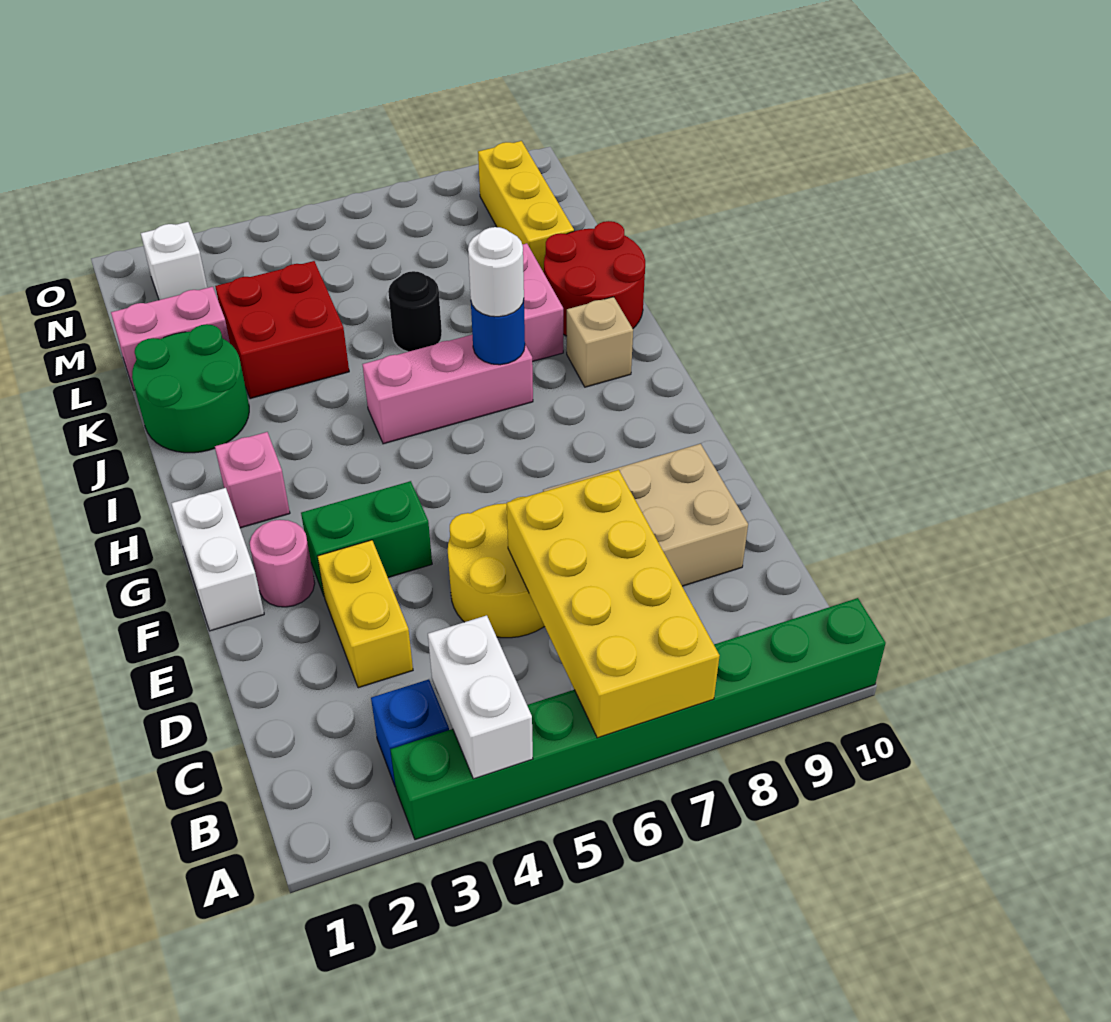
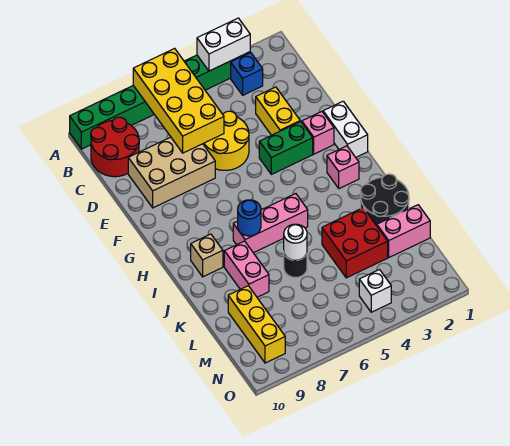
white brick A4:B4 level 2 -> white brick A3:A4 level 2
pink round brick F2 level 1 -> pink brick F2 level 1
white round brick I7 level 3 -> white round brick K6 level 2
green round brick J1:K2 level 1 -> black round brick J1:K2 level 1
red round brick J9:K10 level 1 -> red round brick B9:C10 level 1
white brick N2 level 1 -> white brick N4 level 1

